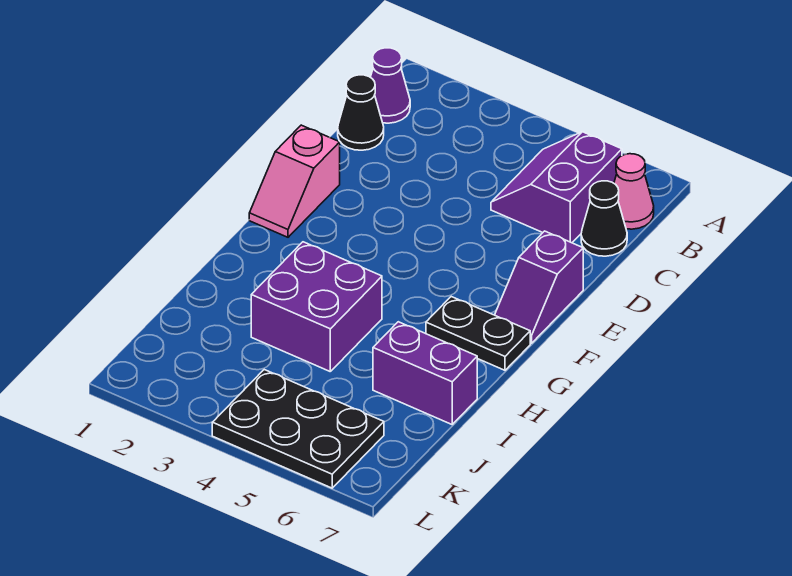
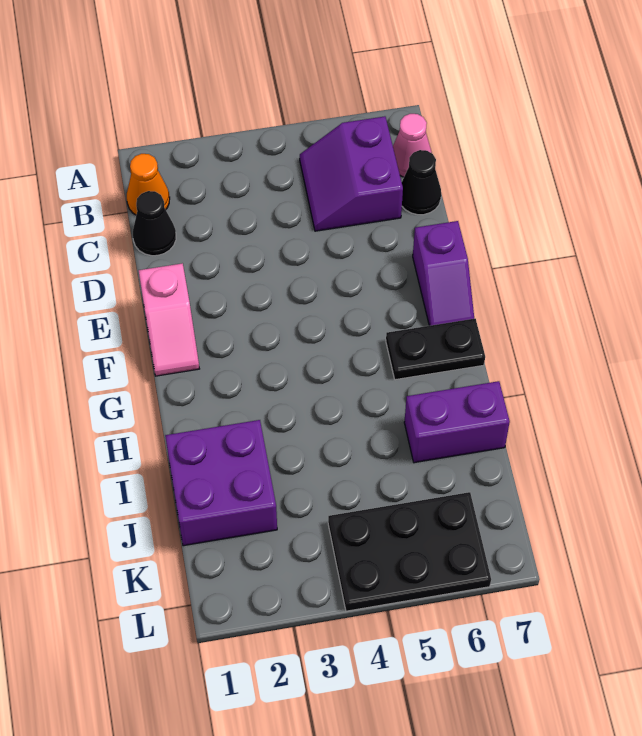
purple cone B1 level 1 -> orange cone B1 level 1
purple brick H3:I4 level 1 -> purple brick I1:J2 level 1

